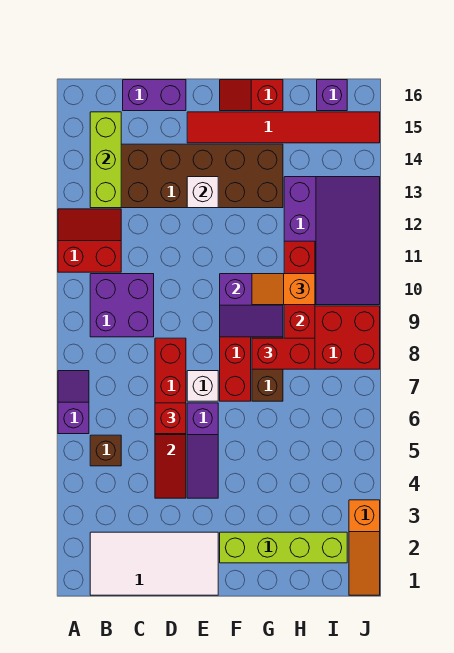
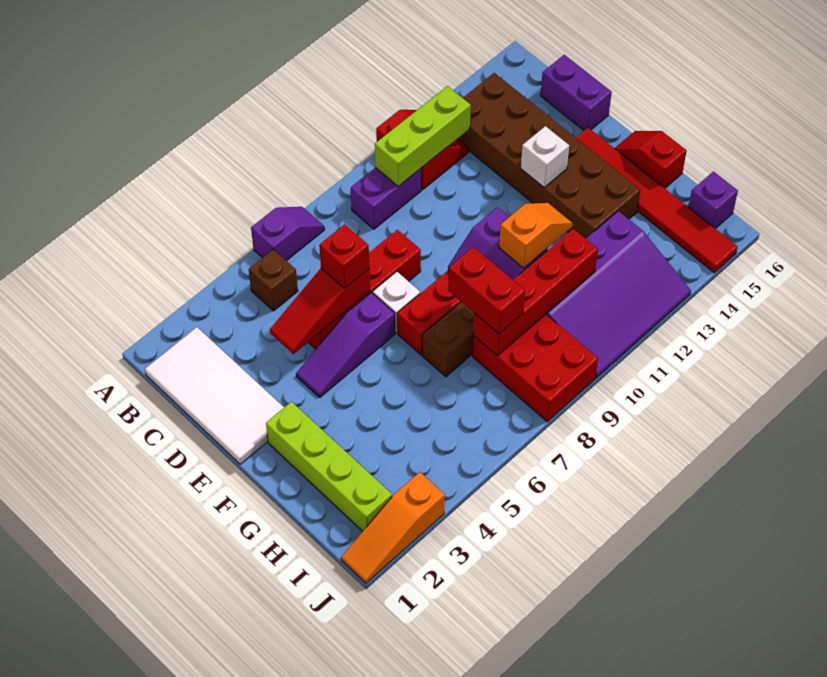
purple brick B9:C10 level 1 -> purple brick B9:B10 level 1
lime brick B13:B15 level 2 -> lime brick B10:B12 level 2
orange slope G10:H10 level 3 top H -> orange slope G10:G11 level 3 top 10

